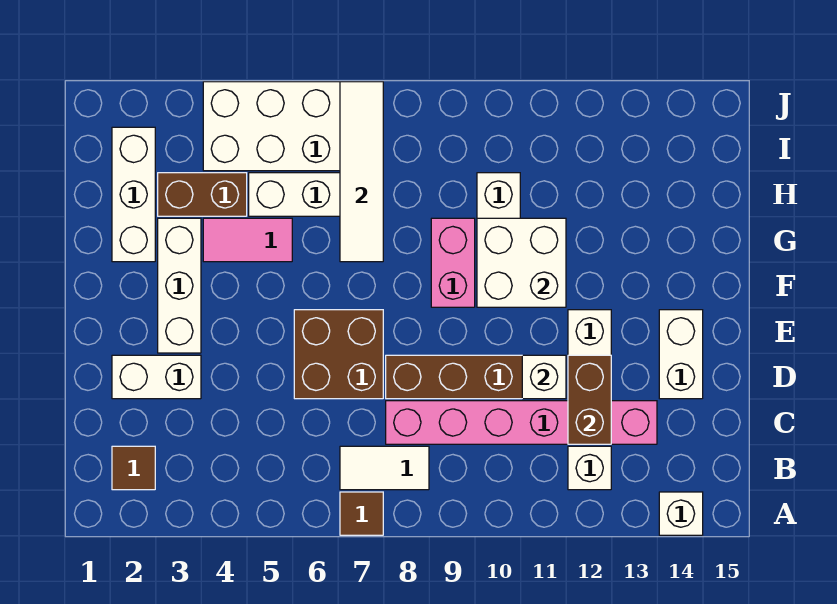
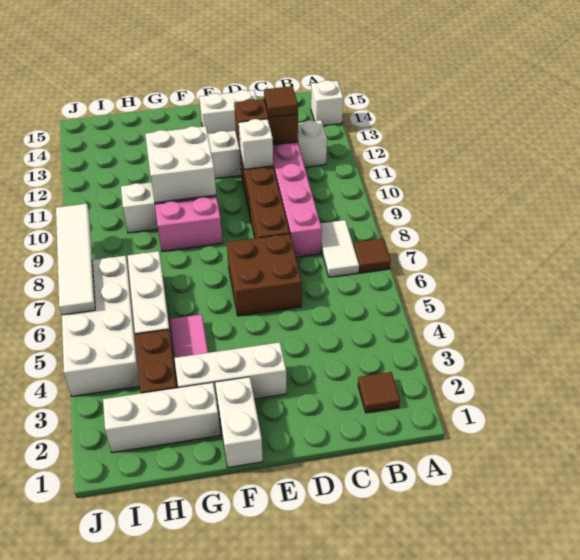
none -> brown tile C12 level 3
white brick D2:D3 level 1 -> white brick F1:F2 level 1
white tile G7:J7 level 2 -> white tile J6:J9 level 2

